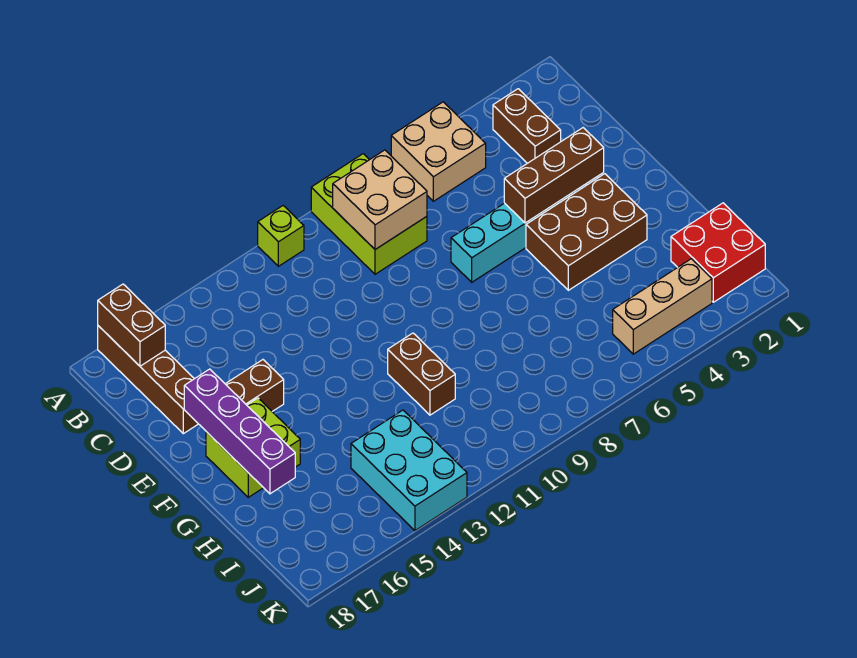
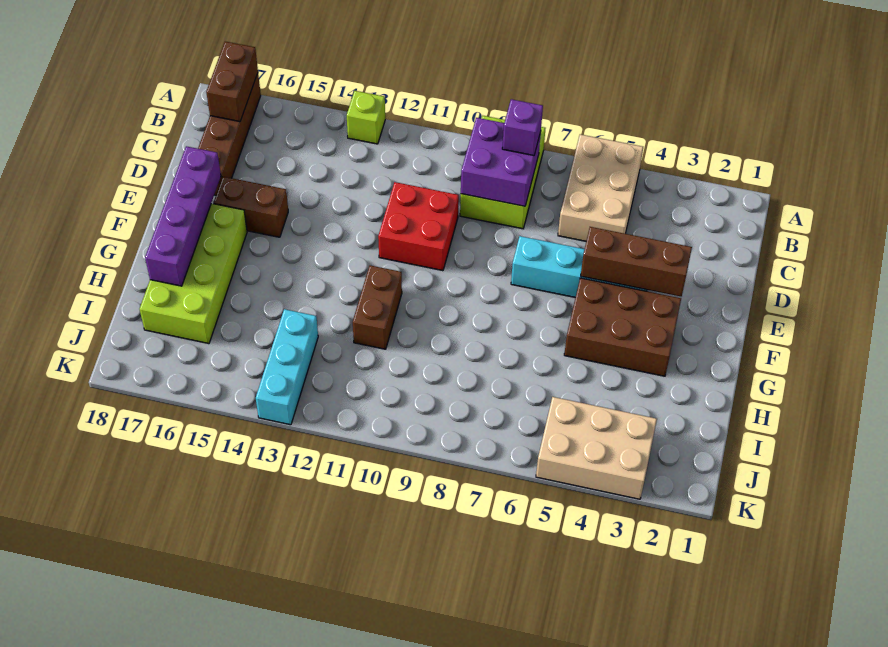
tan brick A5:B6 level 1 -> tan brick A5:C6 level 1
lime brick A11 level 1 -> lime brick A13 level 1
brown brick B3:C3 level 1 -> none
tan brick B8:C9 level 2 -> purple brick B8:C9 level 2
none -> purple brick B8 level 3
lime brick F16:G17 level 1 -> lime brick F16:I17 level 1
red brick I1:J2 level 1 -> red brick D10:E11 level 1
cyan brick I13:K14 level 1 -> cyan brick I13:K13 level 1
tan brick J3:J5 level 1 -> tan brick J3:K5 level 1

